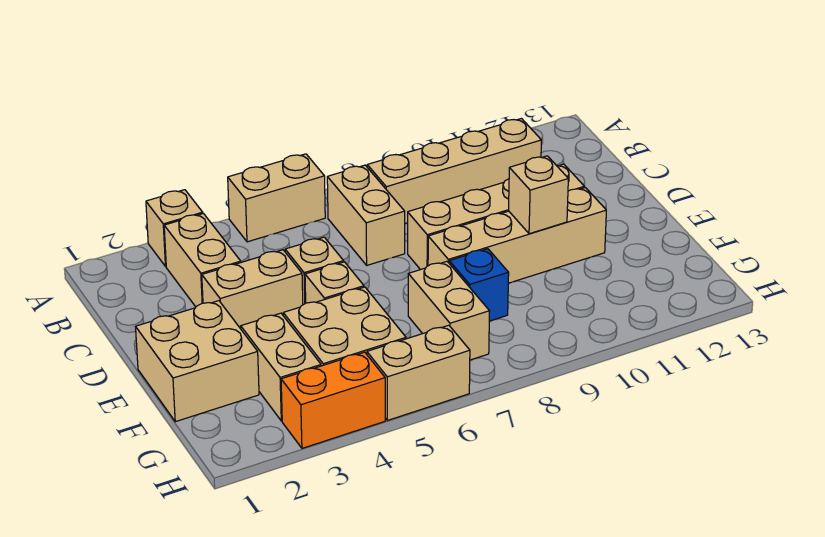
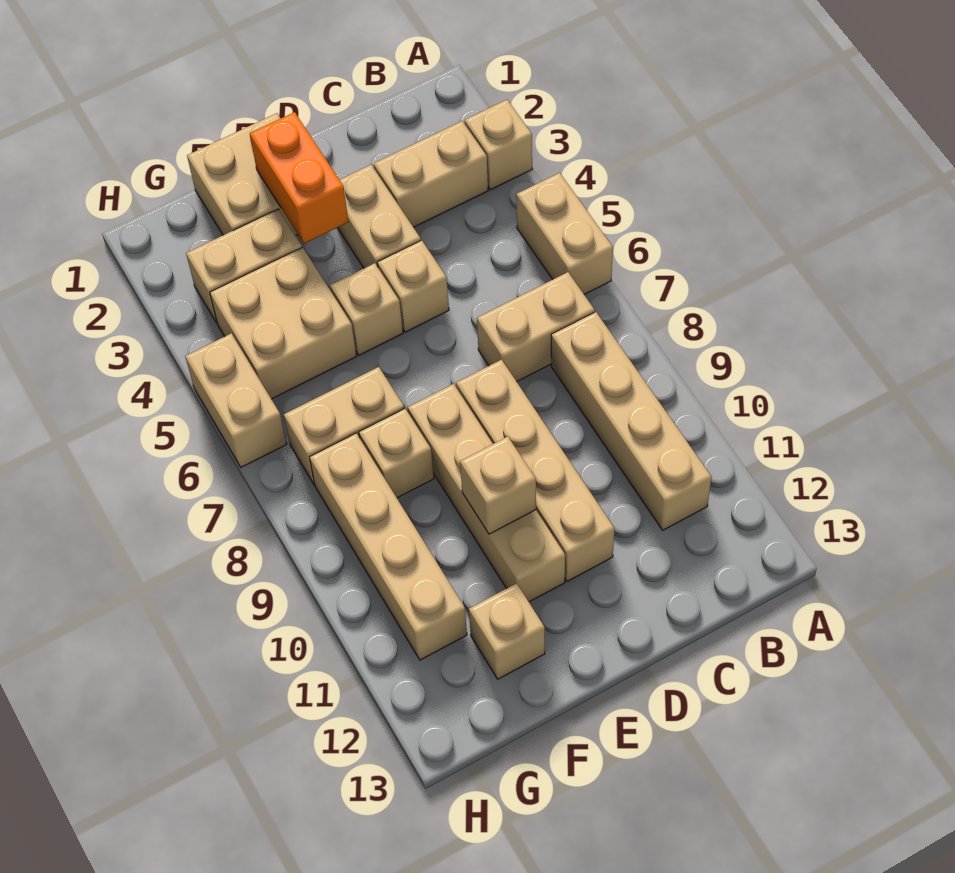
blue brick F8 level 1 -> tan brick F8 level 1
none -> tan brick F12 level 1
none -> tan brick G8:G11 level 1
orange brick H3:H4 level 1 -> orange brick E2:E3 level 2

